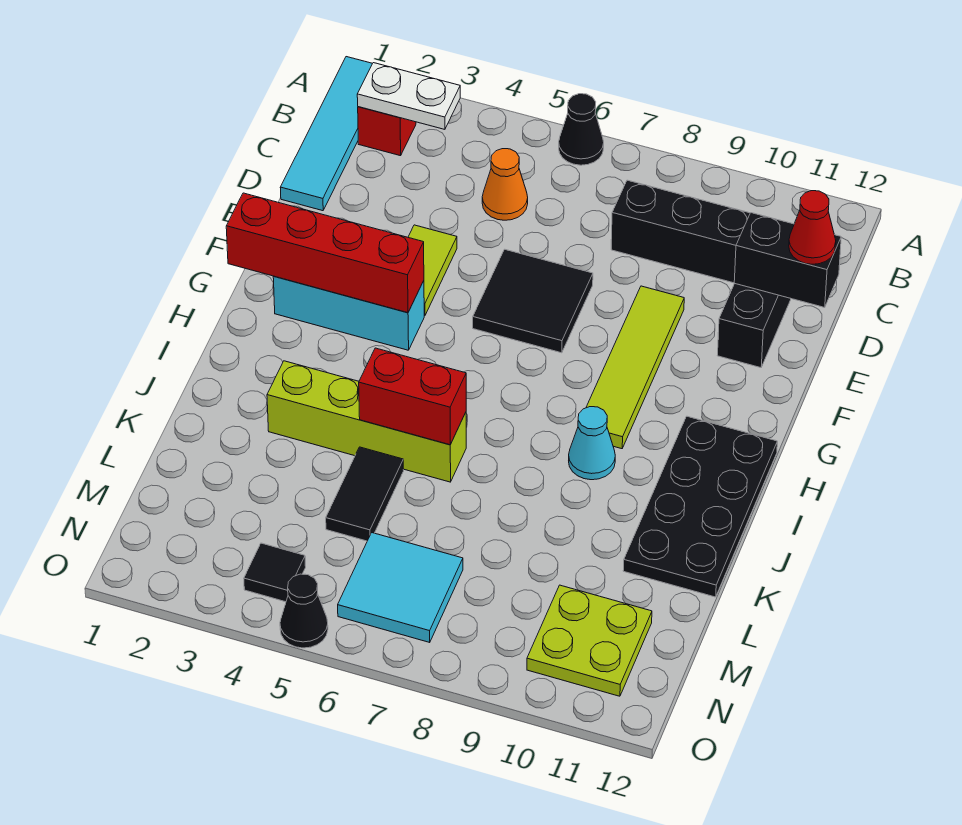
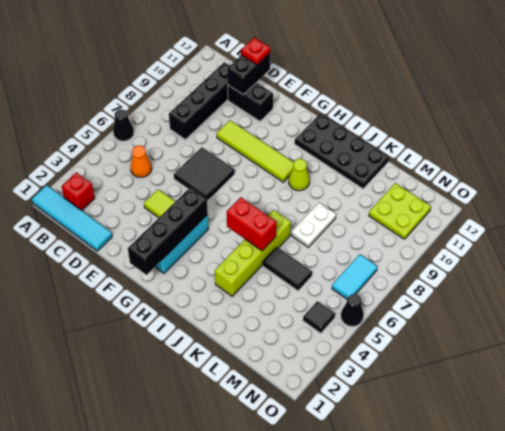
white plate B2:B3 level 2 -> white plate K7:K8 level 1
red cone D12 level 3 -> red plate D12 level 3
red brick G1:G4 level 2 -> black brick G1:G4 level 2
cyan cone I9 level 1 -> lime cone I9 level 1
red brick J5:J6 level 2 -> red brick I5:J5 level 2
cyan tile M6:N7 level 1 -> cyan tile N6:N7 level 1

